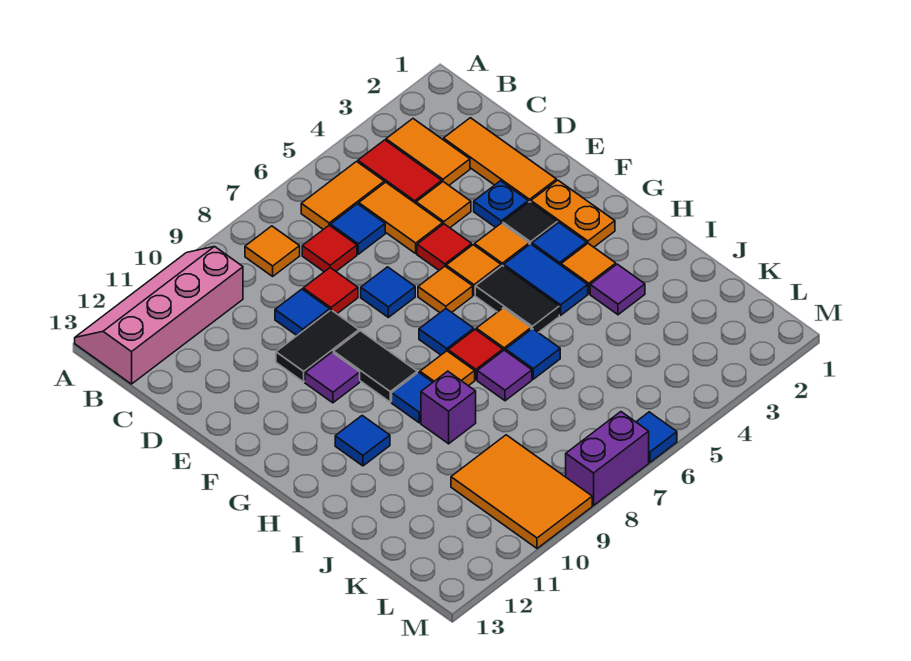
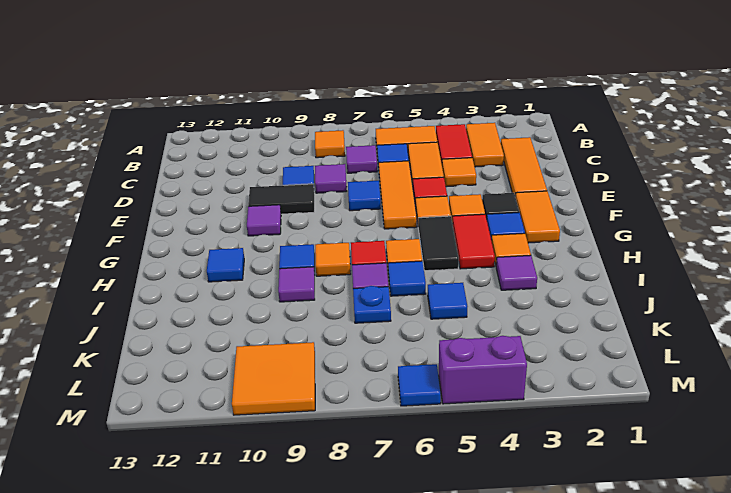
pink slope A10:B13 level 1 top B -> none
red tile C7 level 1 -> purple tile C7 level 1
red tile D8 level 1 -> purple tile D8 level 1
blue plate E3 level 1 -> blue plate J7 level 1
orange plate F2:G2 level 1 -> orange tile F2:G2 level 1
orange tile F6 level 1 -> orange tile D6:F6 level 1
black tile F9:G9 level 1 -> none
blue tile G4:H4 level 1 -> red tile G4:H4 level 1
blue tile G7 level 1 -> blue tile J5 level 1
purple brick I9 level 1 -> purple tile I9 level 1
orange tile K9:M10 level 1 -> orange tile L9:M10 level 1
purple brick M7:M8 level 1 -> purple brick M4:M5 level 1

